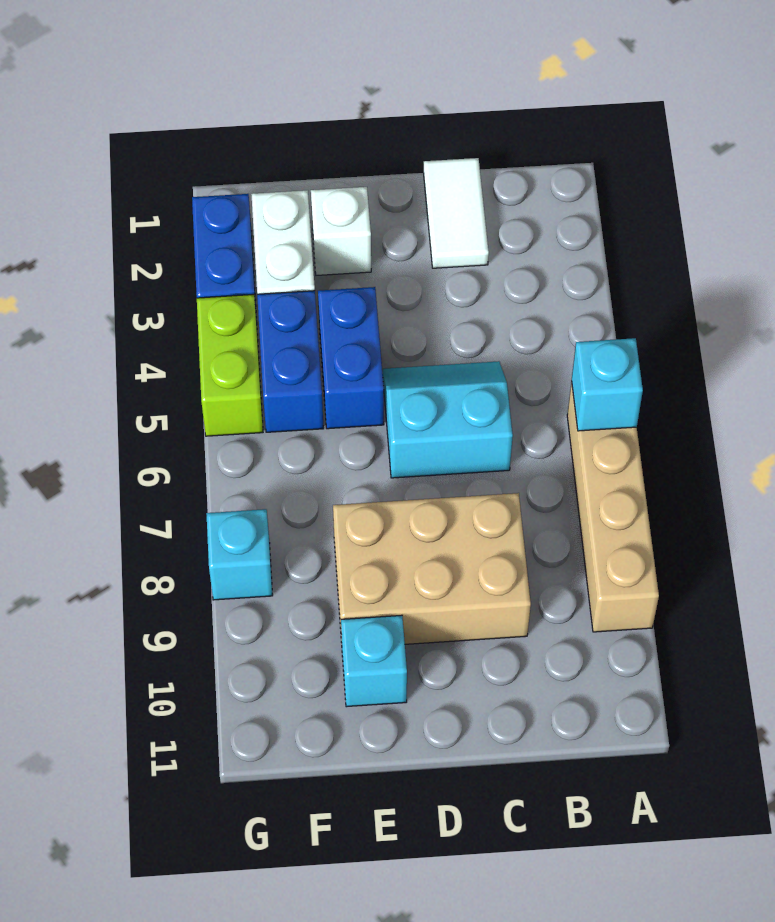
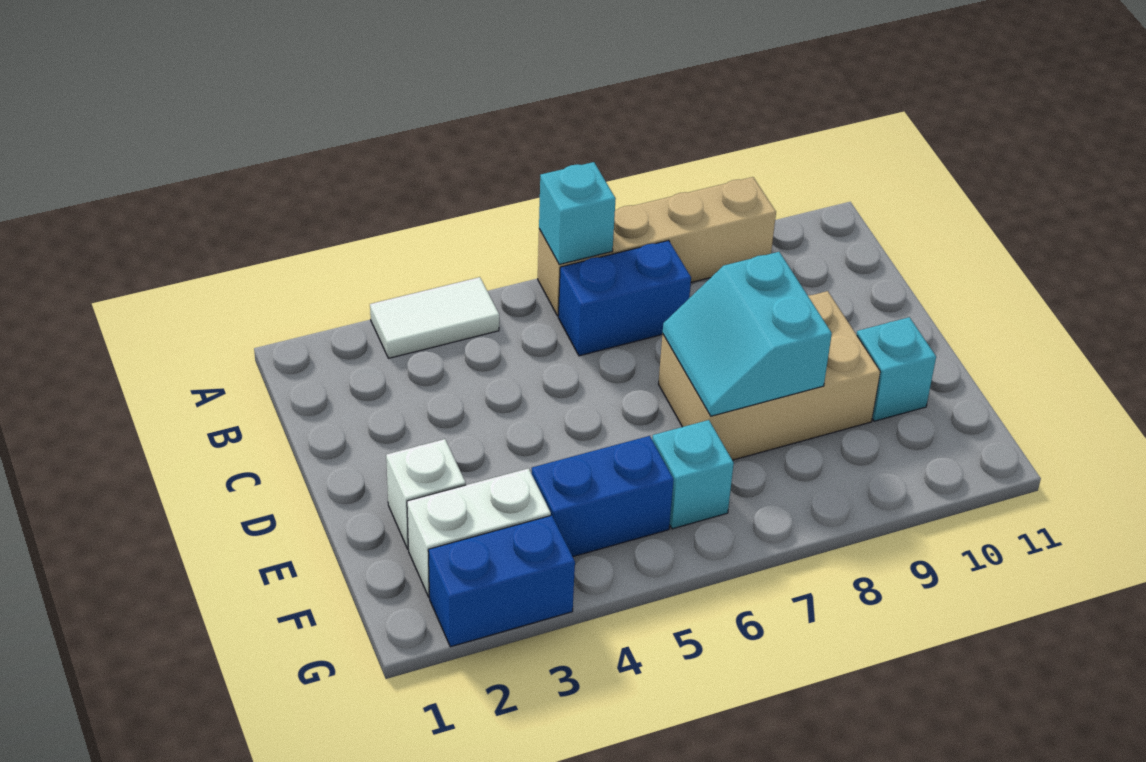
white tile C1:C2 level 1 -> white tile A3:A4 level 1
cyan slope C5:D6 level 1 top 6 -> cyan slope D7:E8 level 2 top 8
tan brick C8:E9 level 1 -> tan brick D7:E9 level 1
blue brick E4:E5 level 1 -> blue brick B6:B7 level 1
lime brick G4:G5 level 1 -> none
cyan brick G8 level 1 -> cyan brick F6 level 1

